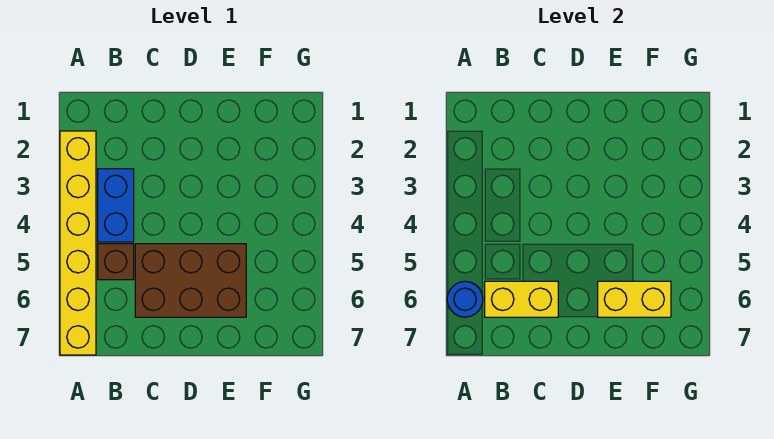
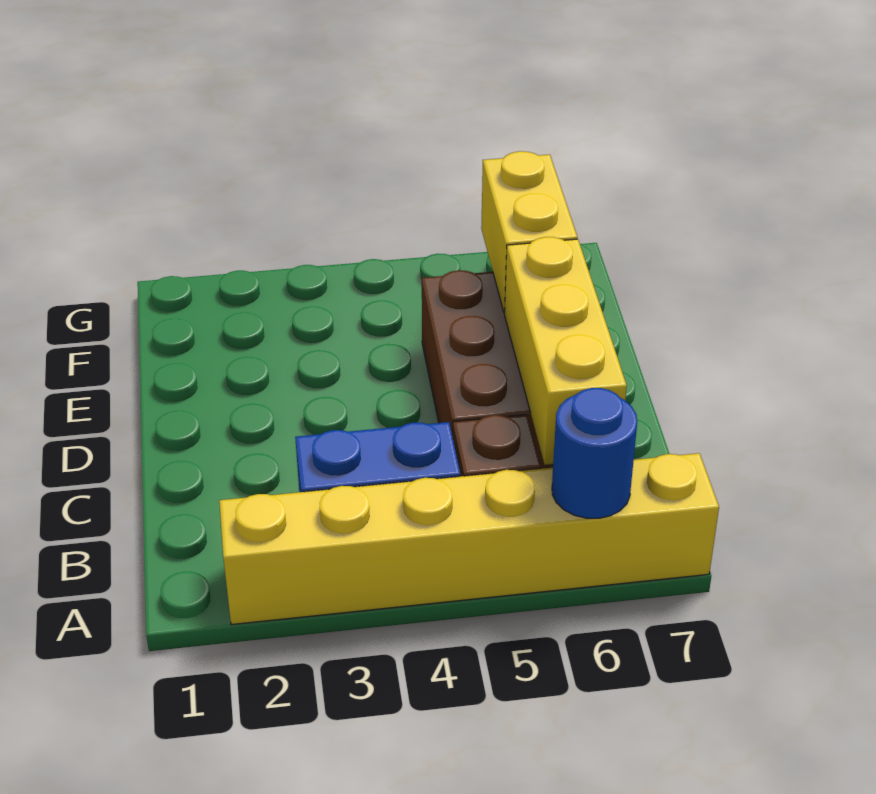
yellow brick B6:C6 level 2 -> yellow brick B6:D6 level 2

